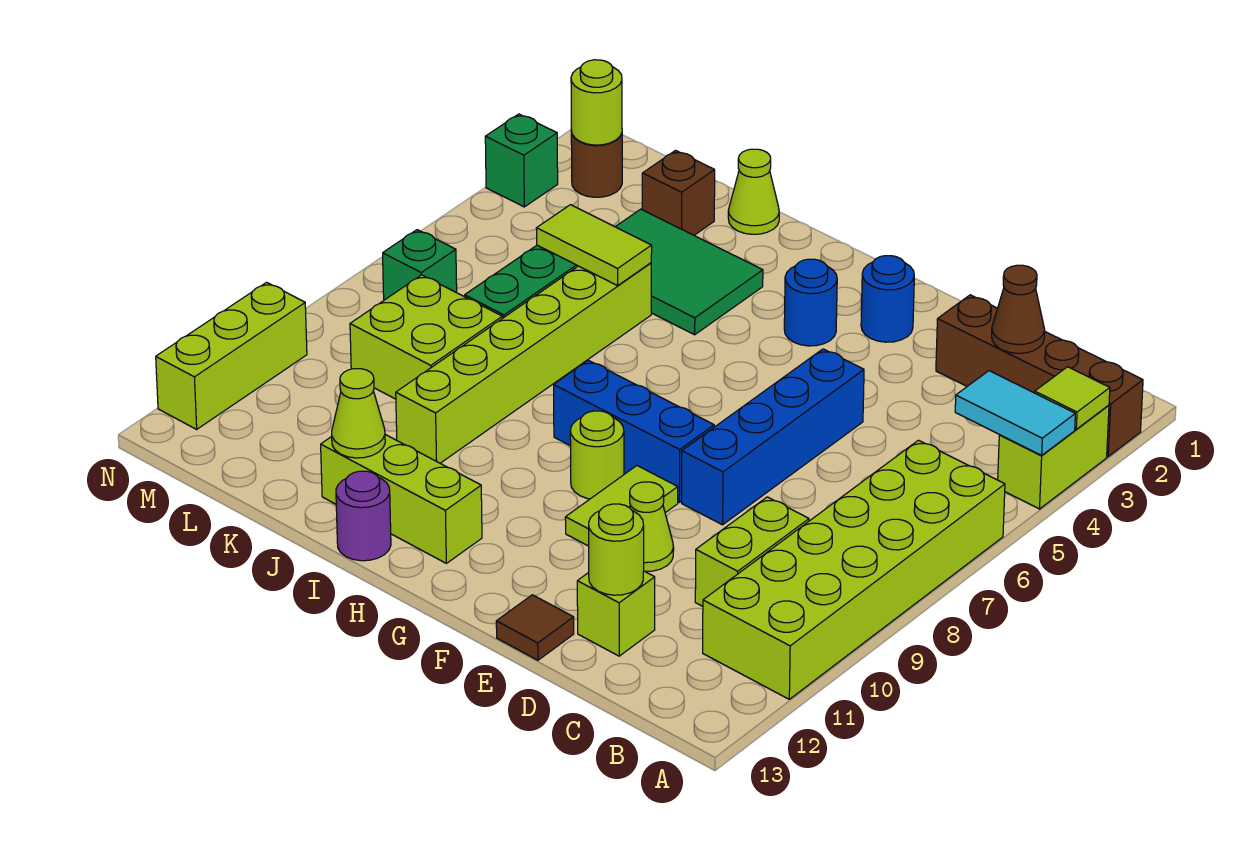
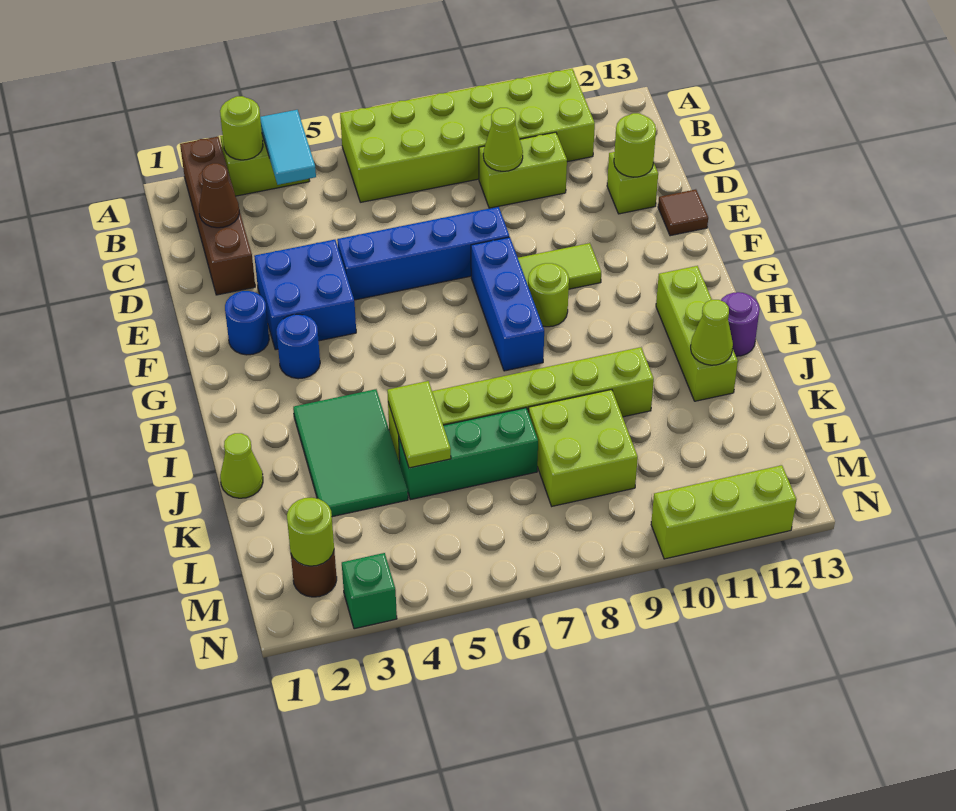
lime tile A3 level 2 -> lime round brick A3 level 2
none -> blue brick E3:F4 level 1
lime cone E10 level 1 -> lime cone C9 level 2
brown brick K2 level 1 -> none
green brick M7 level 1 -> none

